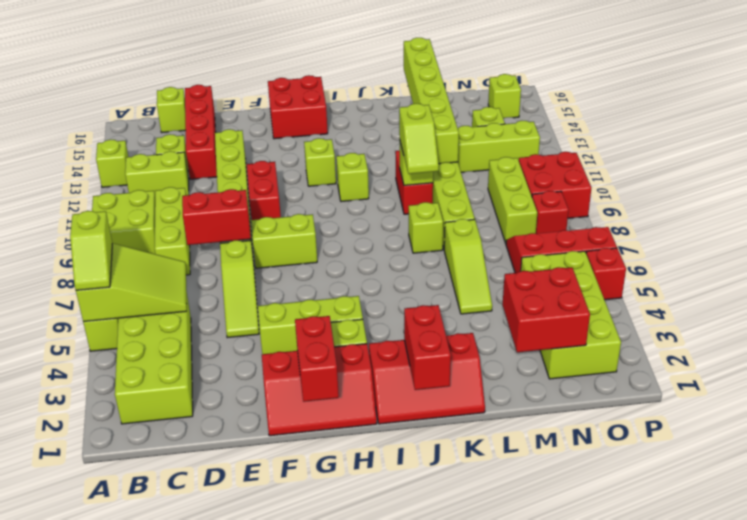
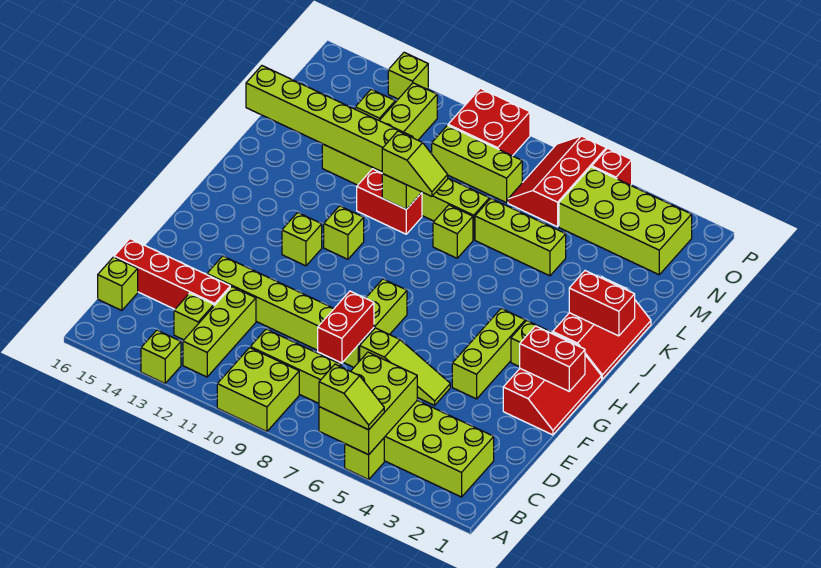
lime slope A5:C6 level 2 top A -> lime brick A5:C6 level 2
lime brick B12:C12 level 1 -> lime brick B12:D12 level 1
red brick F10:F11 level 1 -> none
red brick G15:H16 level 1 -> none
lime slope L5:L7 level 1 top 7 -> lime brick L5:L7 level 1
red brick M2:N3 level 2 -> none
red brick O8 level 1 -> none
lime brick O15 level 1 -> lime brick P13 level 1

